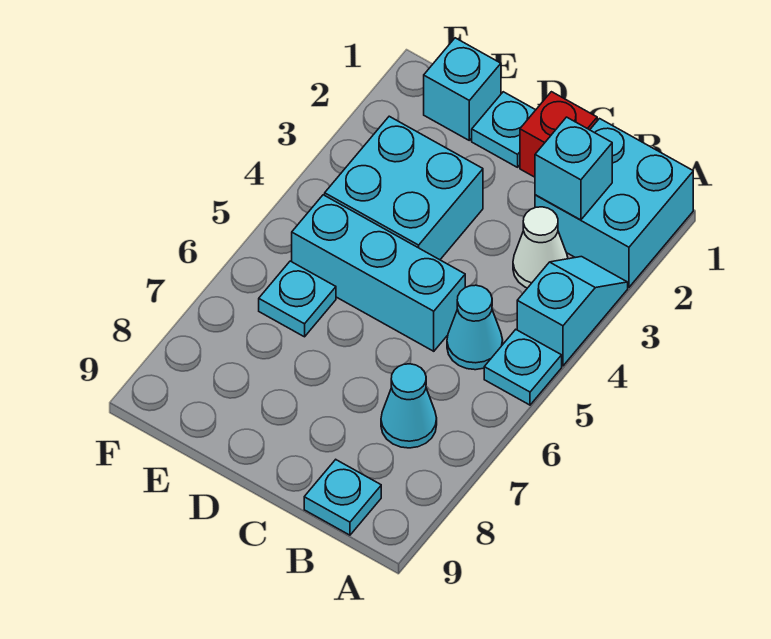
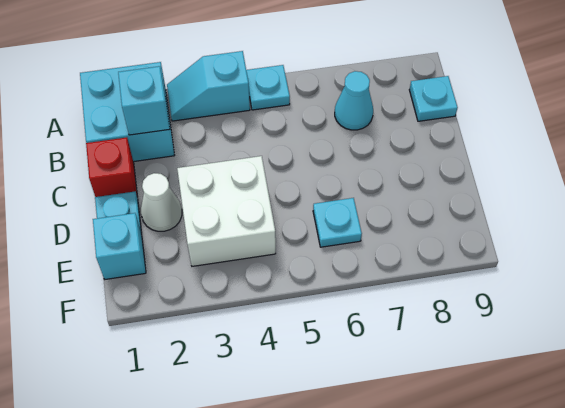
white cone B3 level 1 -> white cone D2 level 1
cyan cone B5 level 1 -> none
cyan brick C5:E5 level 1 -> none
cyan brick D3:E4 level 1 -> white brick D3:E4 level 1

